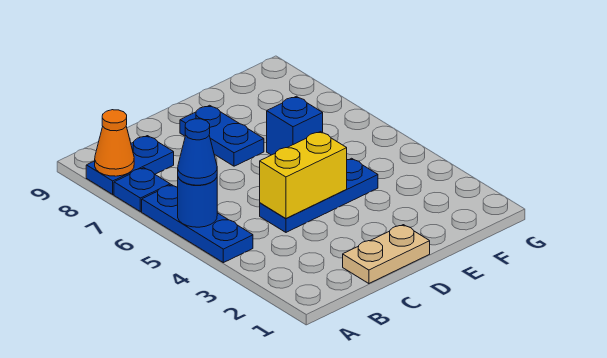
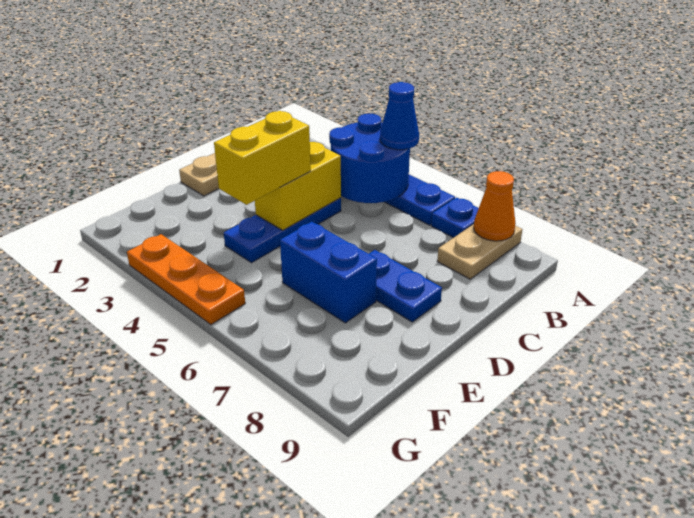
blue round brick A5 level 2 -> blue round brick A4:B5 level 2
blue plate A8:B8 level 1 -> tan plate A8:B8 level 1
none -> yellow brick D4:E4 level 3
blue brick E6 level 1 -> blue brick E6:E7 level 1
none -> orange plate G3:G5 level 1

